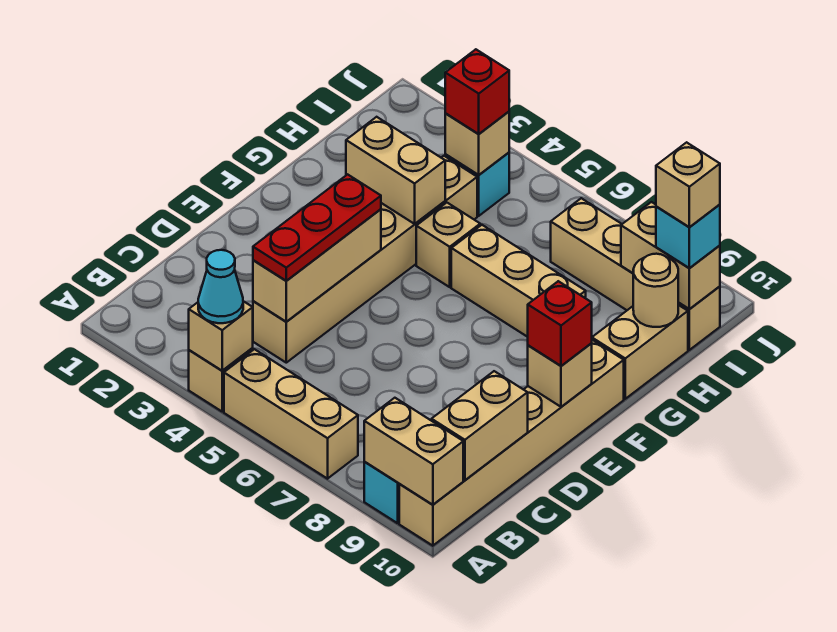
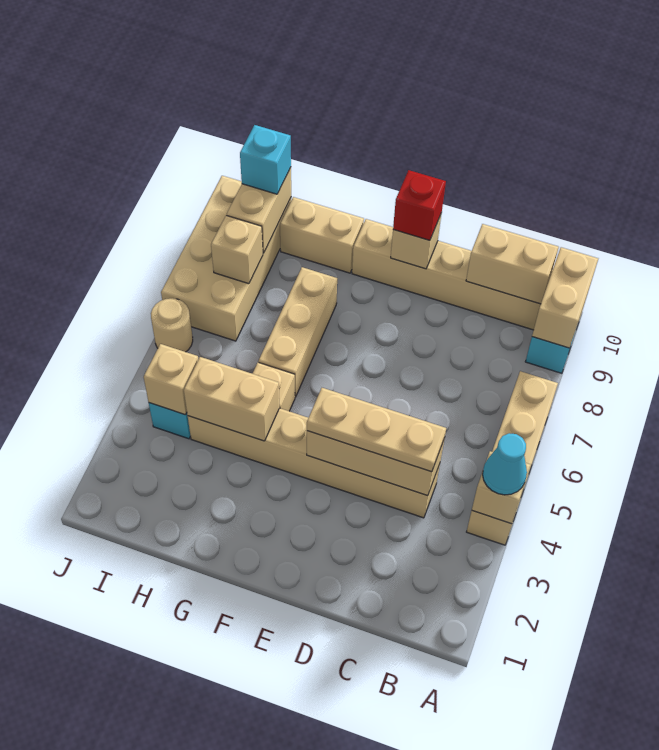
red plate C4:E4 level 3 -> tan plate C4:E4 level 3
tan brick G3:G4 level 2 -> tan brick G4:H4 level 2
tan round brick H10 level 2 -> tan round brick J6 level 1
red brick I4 level 3 -> none
tan brick I7:I10 level 1 -> tan brick I7:J10 level 1
tan brick I10 level 4 -> tan brick I8 level 2

